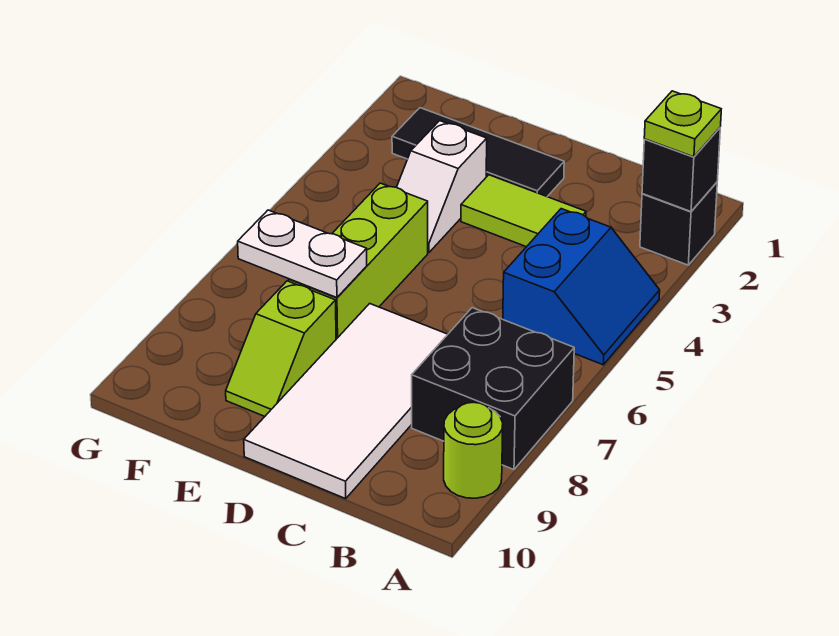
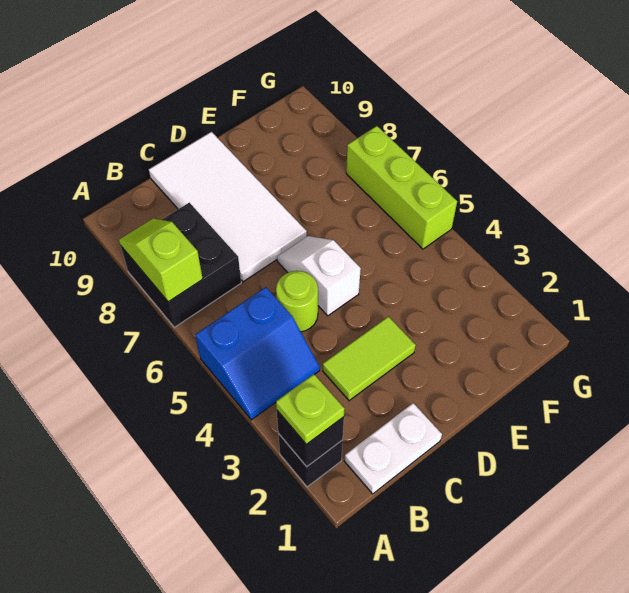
blue slope A4:B5 level 1 top B -> blue slope A4:B5 level 1 top 5
lime round brick A9 level 1 -> lime round brick C5 level 1
black tile D2:F2 level 1 -> none
white slope E3:E4 level 1 top 3 -> white slope D5:D6 level 1 top 5
lime brick E5:E7 level 1 -> lime brick G5:G7 level 1
white plate E7:F7 level 2 -> white plate B1:C1 level 1
lime slope E8:E9 level 1 top 8 -> lime slope A7:A8 level 2 top 7

